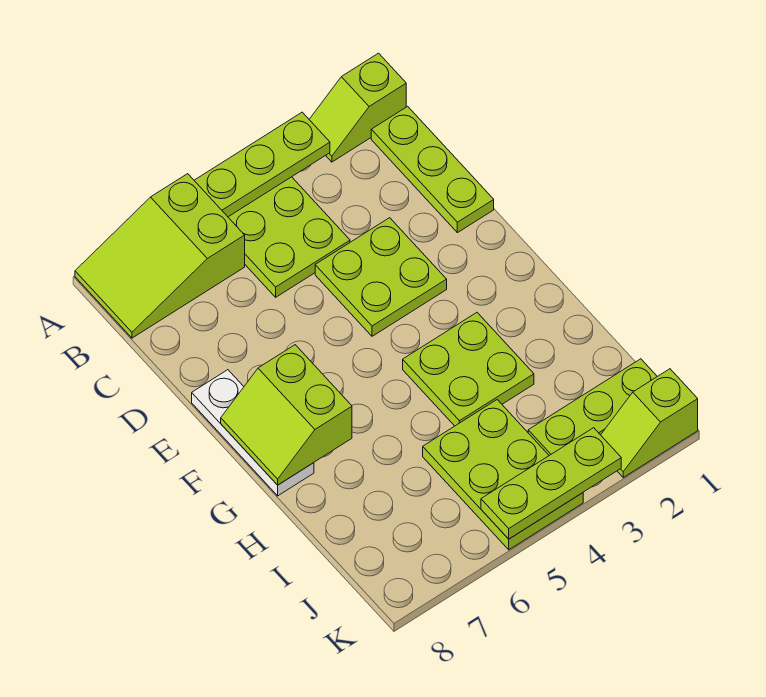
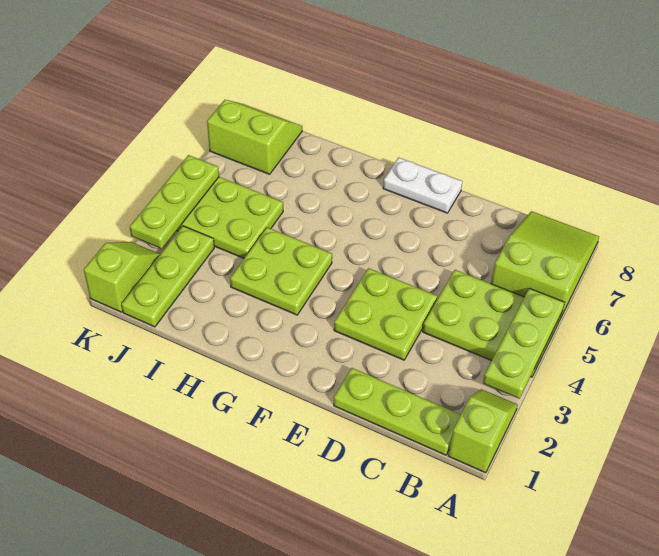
white plate E8:G8 level 1 -> white plate E8:F8 level 1
lime slope F7:G8 level 2 top 7 -> lime slope J7:K8 level 1 top 7

